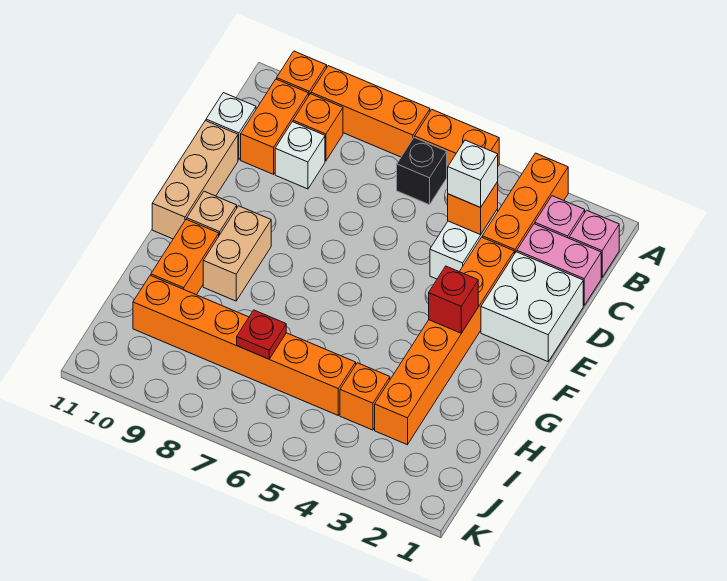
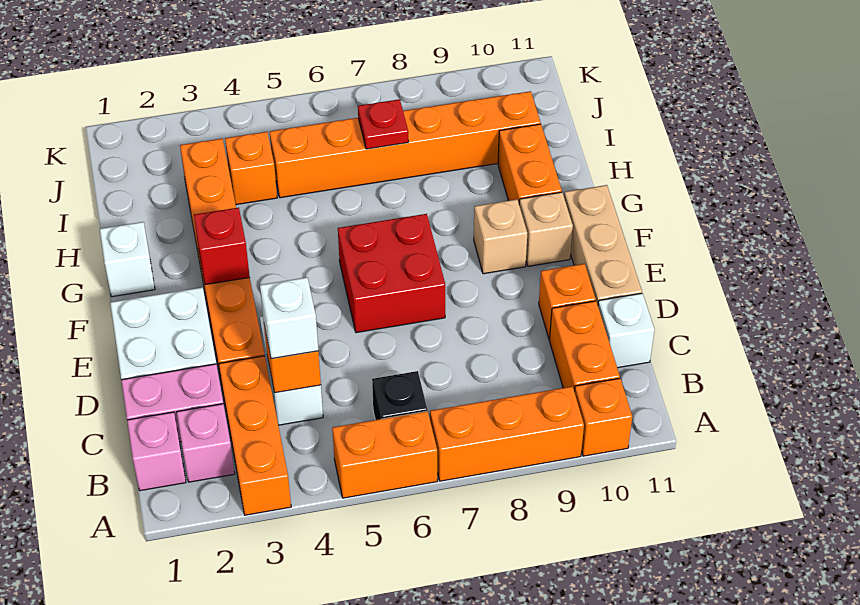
orange brick B9 level 1 -> orange brick D10 level 1
white brick C9 level 1 -> white brick G1 level 1
none -> red brick E6:F7 level 1
tan brick F9:G9 level 1 -> tan brick F9 level 1

